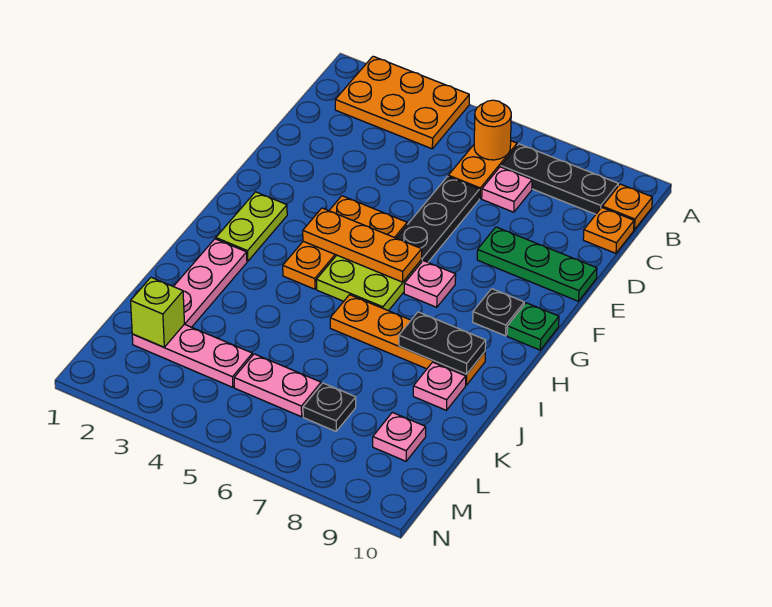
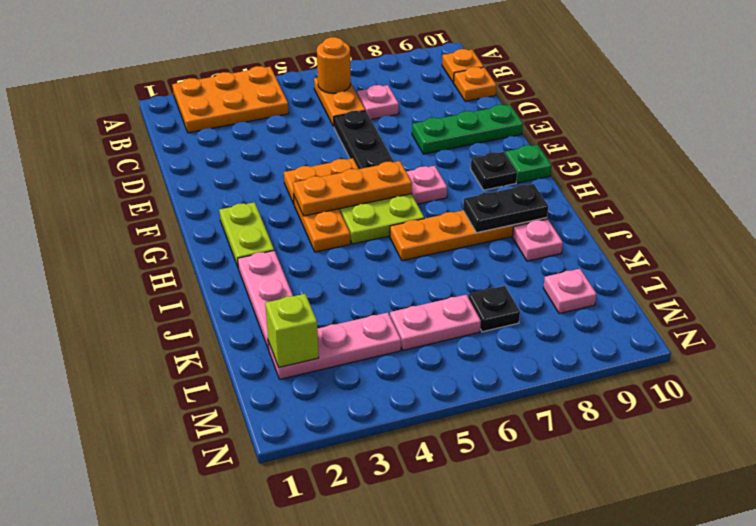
black plate B7:B9 level 1 -> none

